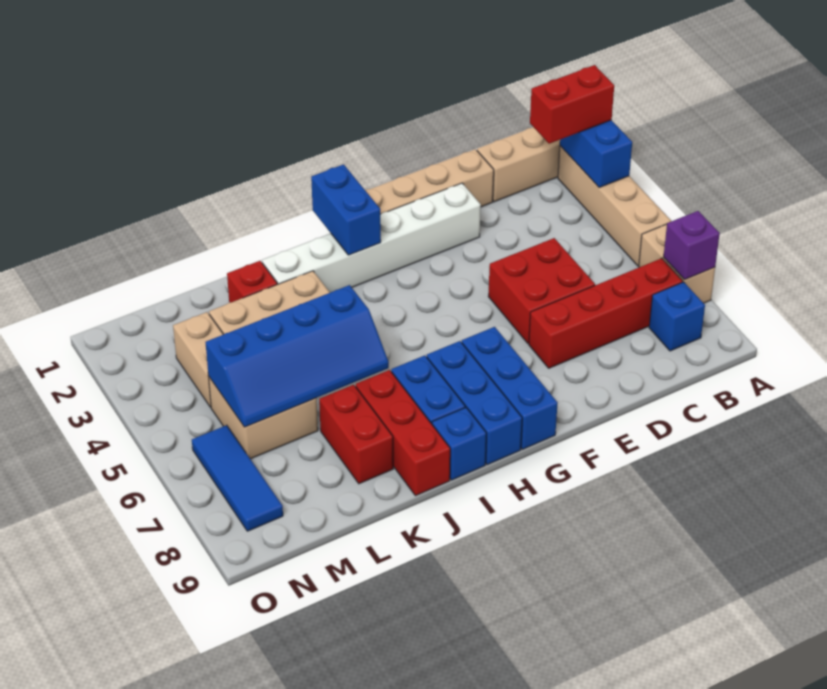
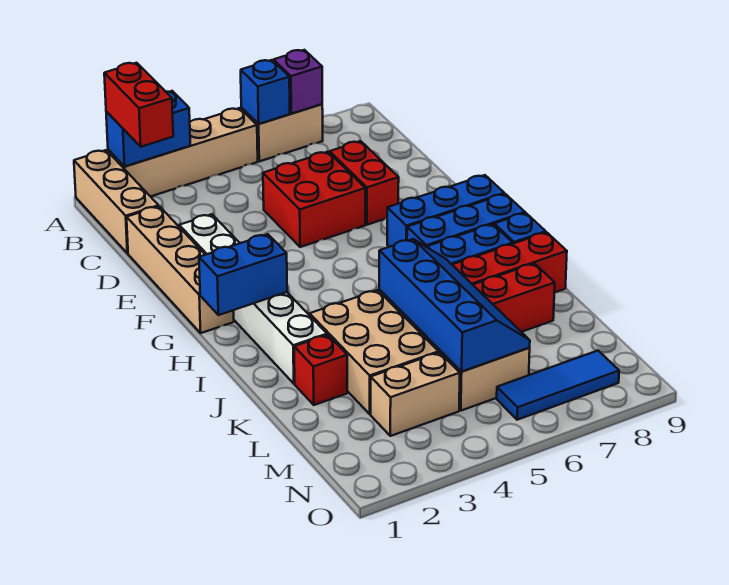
red brick B7:E7 level 1 -> red brick D7:E7 level 1
blue brick B8 level 1 -> blue brick A6 level 2

